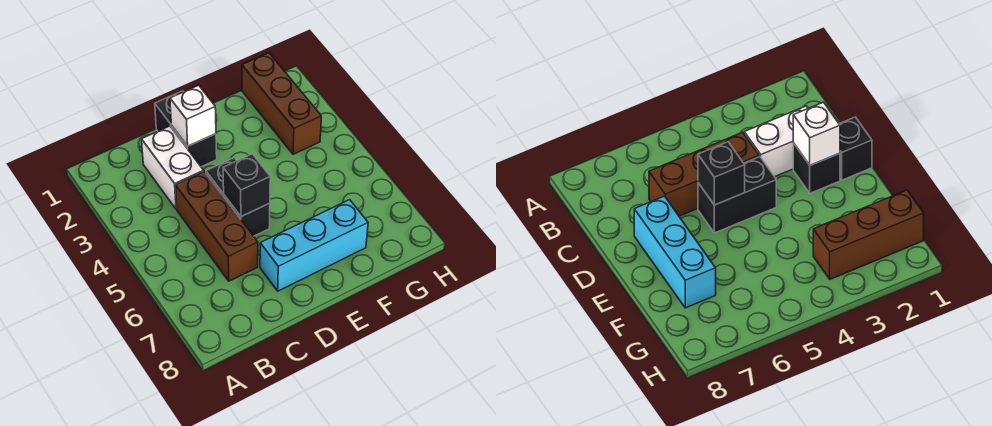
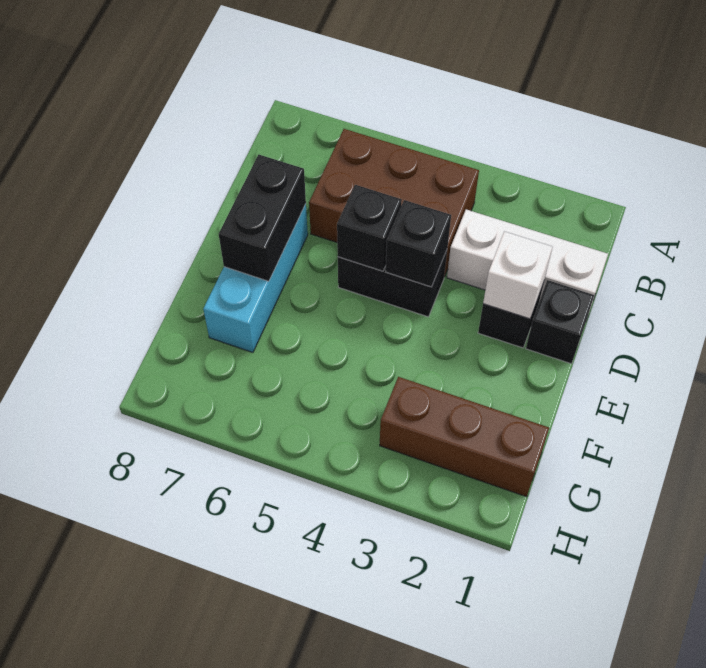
white brick C2:C3 level 1 -> white brick C1:C3 level 1
brown brick C4:C6 level 1 -> brown brick B4:C6 level 1
none -> black brick D4 level 2
none -> black brick D7:E7 level 2

